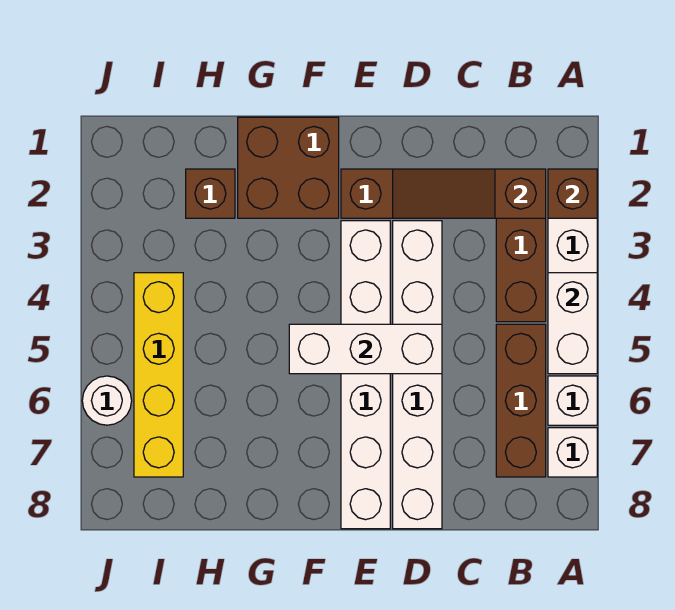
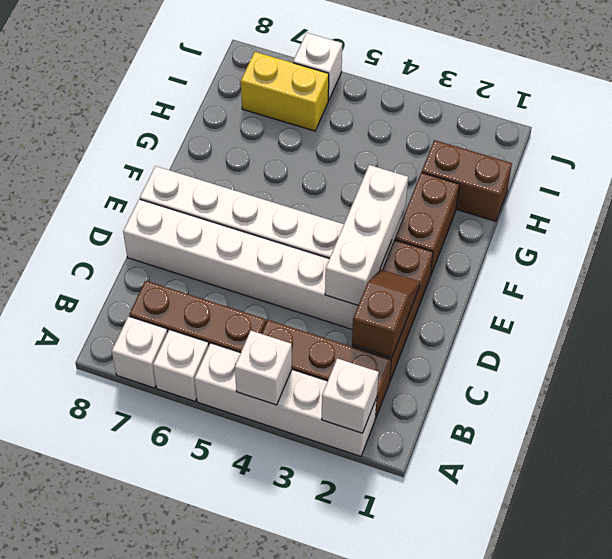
brown brick A2 level 2 -> white brick A2 level 2
white brick A4:A5 level 2 -> white brick A4 level 2
brown slope B2:D2 level 2 top B -> brown slope C2:D2 level 2 top C
white brick D5:F5 level 2 -> white brick D3:F3 level 2
brown brick F1:G2 level 1 -> brown brick F2:G2 level 1
brown brick H2 level 1 -> brown brick H1:H2 level 1
yellow brick I4:I7 level 1 -> yellow brick I6:I7 level 1
white round brick J6 level 1 -> white brick J6 level 1

